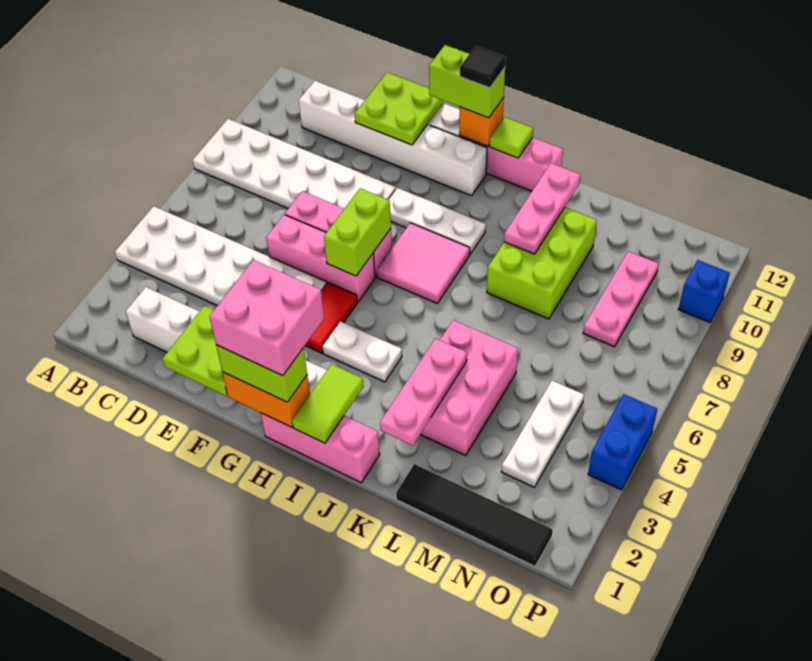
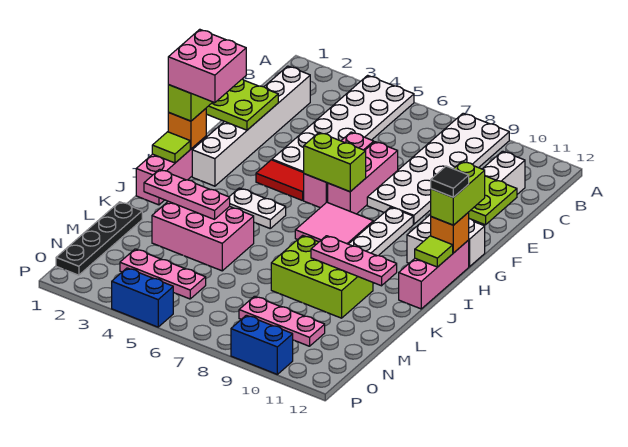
orange brick G1:H1 level 2 -> orange brick H1 level 2
white plate H4:I4 level 1 -> white plate I4:I5 level 1
lime tile I1:I2 level 2 -> lime tile I1 level 2
black tile L1:O1 level 1 -> black plate L1:O1 level 1
white plate N3:N5 level 1 -> pink plate N3:N5 level 1
blue brick P10 level 1 -> blue brick P9:P10 level 1

